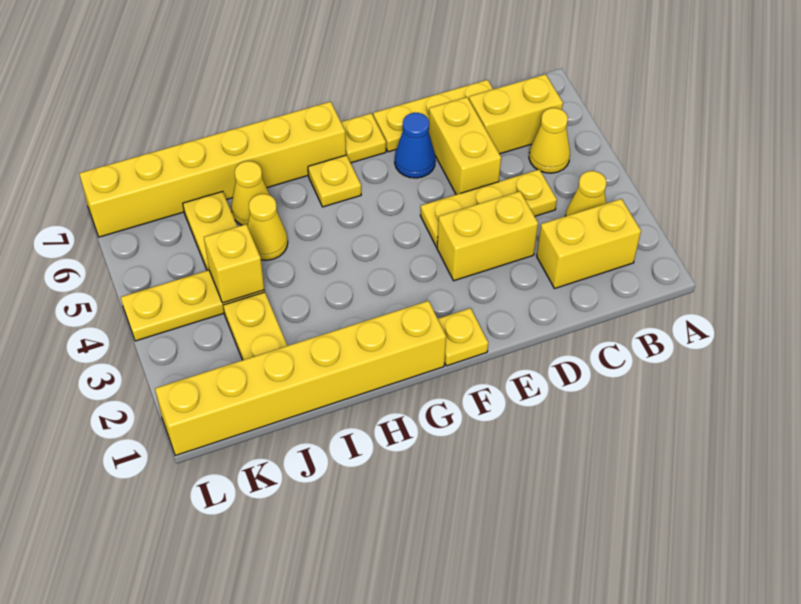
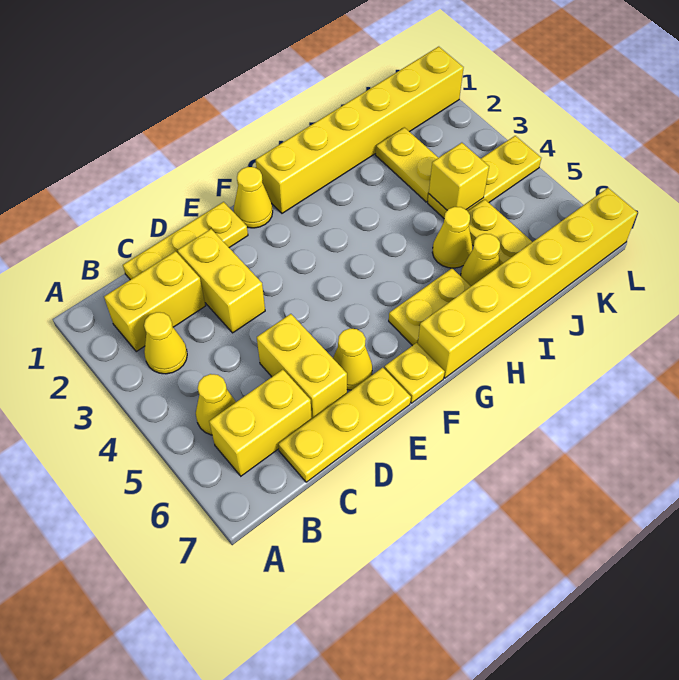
yellow plate C4:E4 level 1 -> yellow plate C1:E1 level 1
yellow brick D3:E3 level 1 -> yellow brick D2:D3 level 1
blue cone E6 level 1 -> yellow cone E6 level 1
yellow plate F1 level 1 -> yellow cone F1 level 1
yellow plate G6 level 1 -> yellow plate G6:H6 level 1

